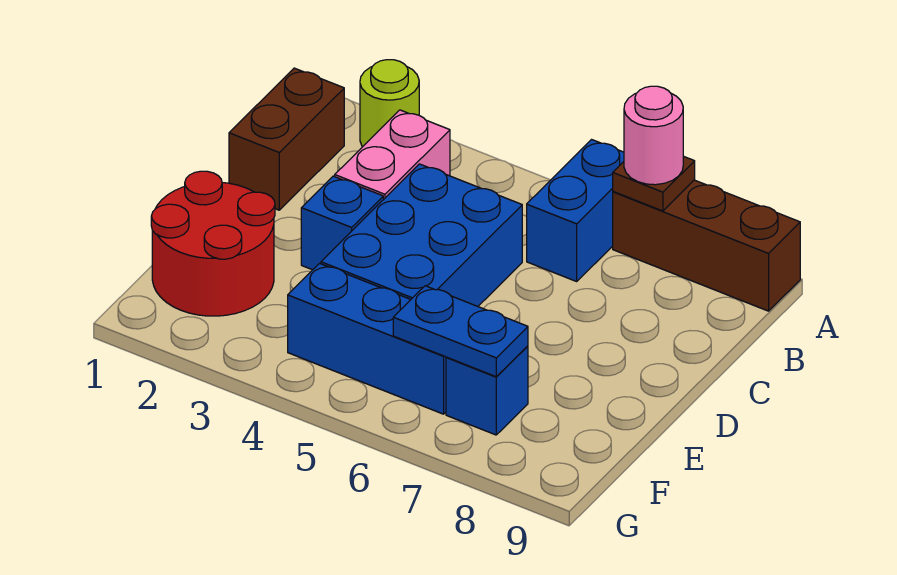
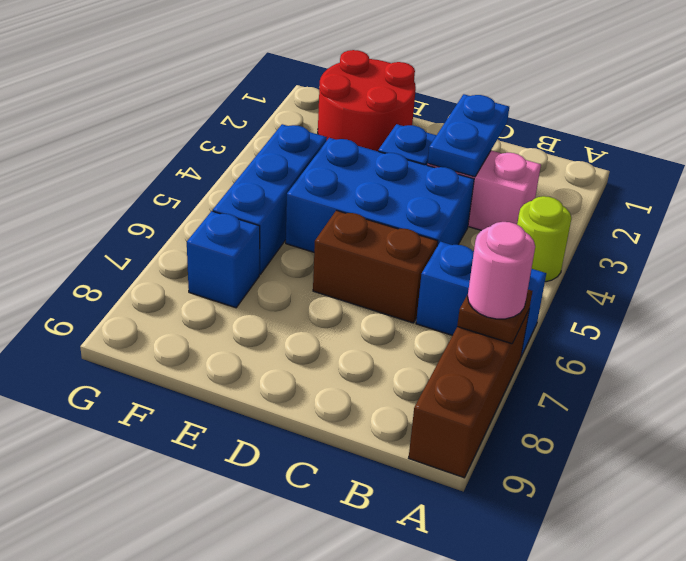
lime round brick A2 level 1 -> lime round brick A4 level 1
brown brick B1:C1 level 1 -> brown brick C6:D6 level 1
blue plate F6:F7 level 2 -> blue plate C2:C3 level 2

